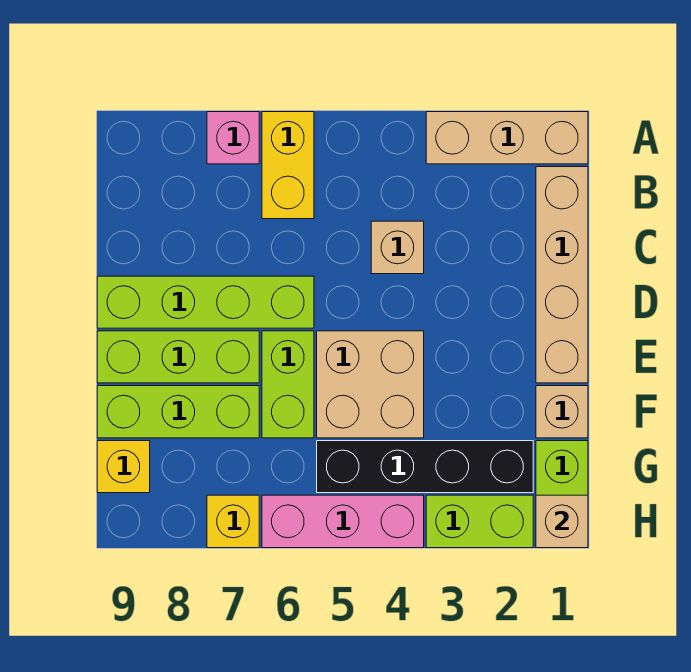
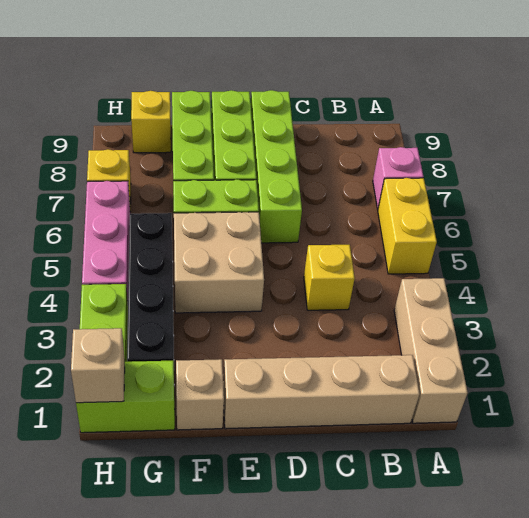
yellow brick A6:B6 level 1 -> yellow brick A5:A6 level 1
tan brick C4 level 1 -> yellow brick C4 level 1

